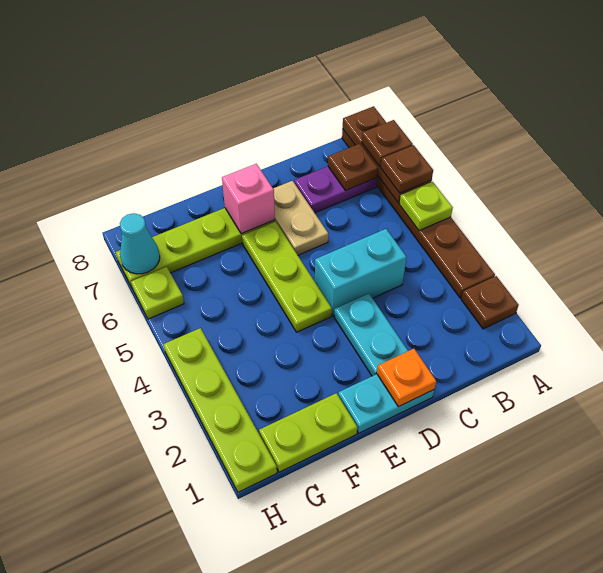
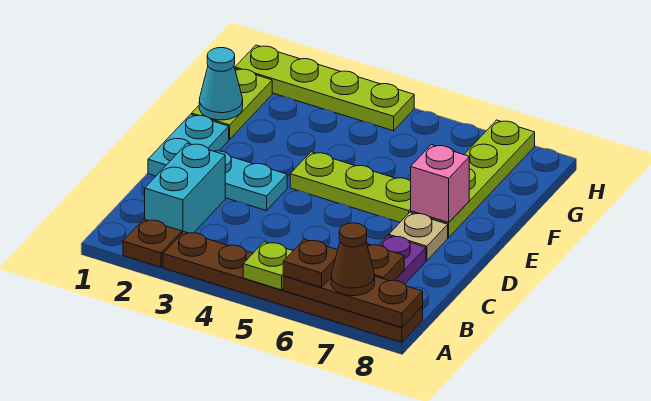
brown plate A7 level 3 -> brown cone A7 level 3
cyan brick C4:D4 level 1 -> cyan brick B2:C2 level 1
orange plate D1 level 2 -> none
tan plate D6:D7 level 1 -> tan plate D7 level 1
lime plate H6 level 1 -> none
cyan cone H7 level 2 -> cyan cone F1 level 2

